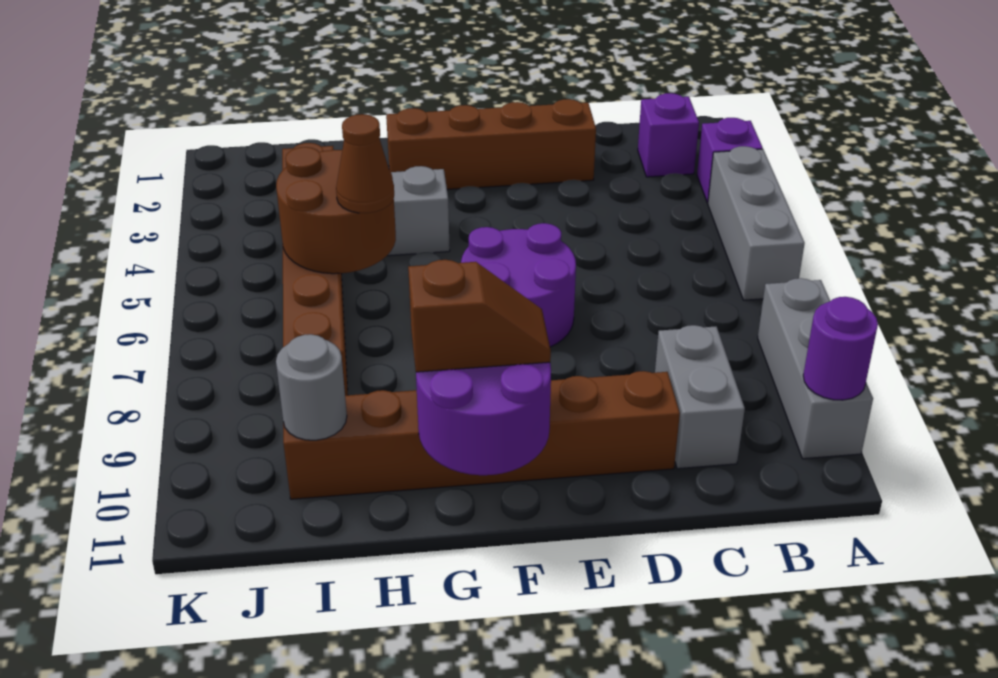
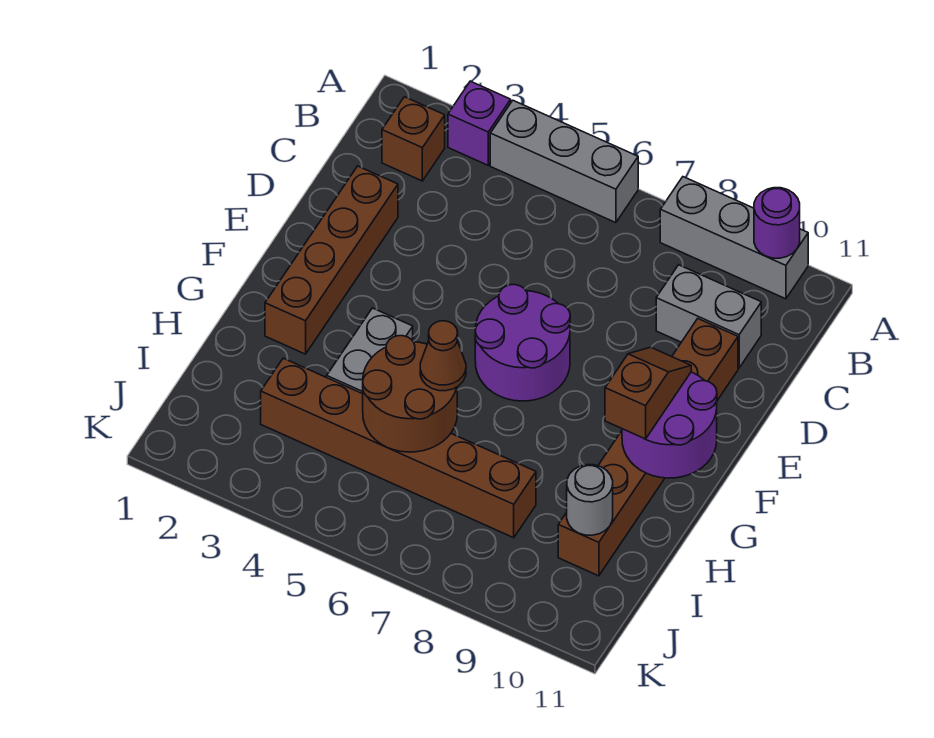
purple brick B2 level 1 -> brown brick B2 level 1

